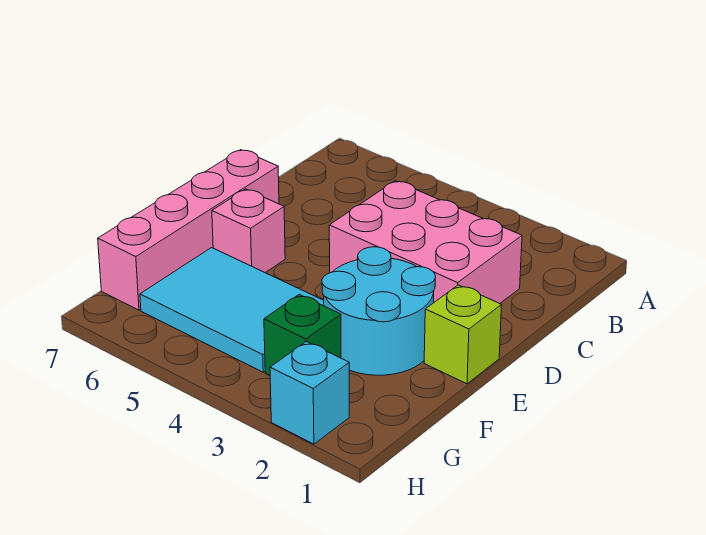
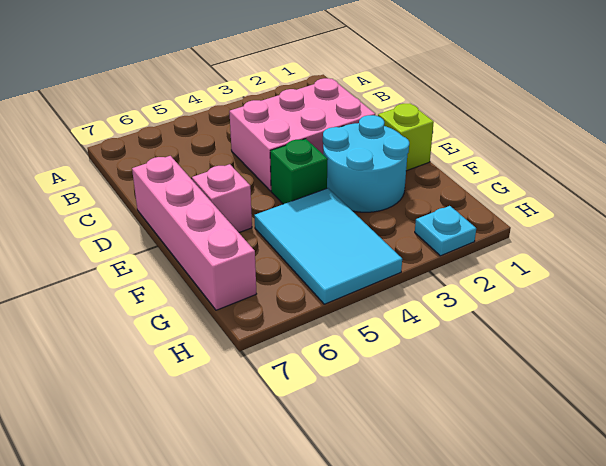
cyan tile F4:G6 level 1 -> cyan tile F4:H5 level 1
green brick G3 level 1 -> green brick E4 level 1
cyan brick H2 level 1 -> cyan plate H2 level 1

